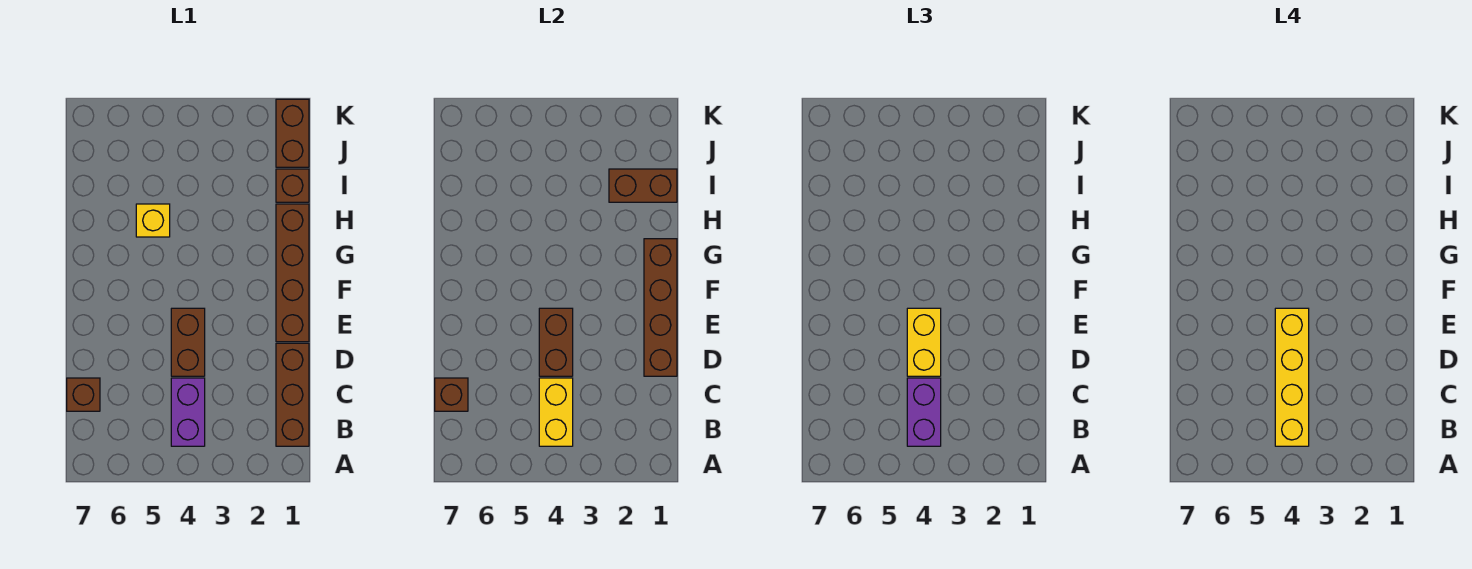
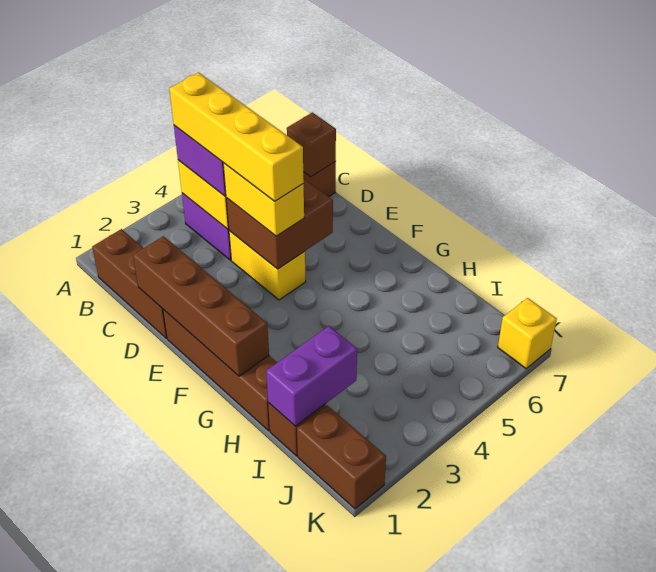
brown brick D4:E4 level 1 -> yellow brick D4:E4 level 1
brown brick D4:E4 level 2 -> brown brick D4:E5 level 2
yellow brick H5 level 1 -> yellow brick K7 level 1
brown brick I1:I2 level 2 -> purple brick I1:I2 level 2

